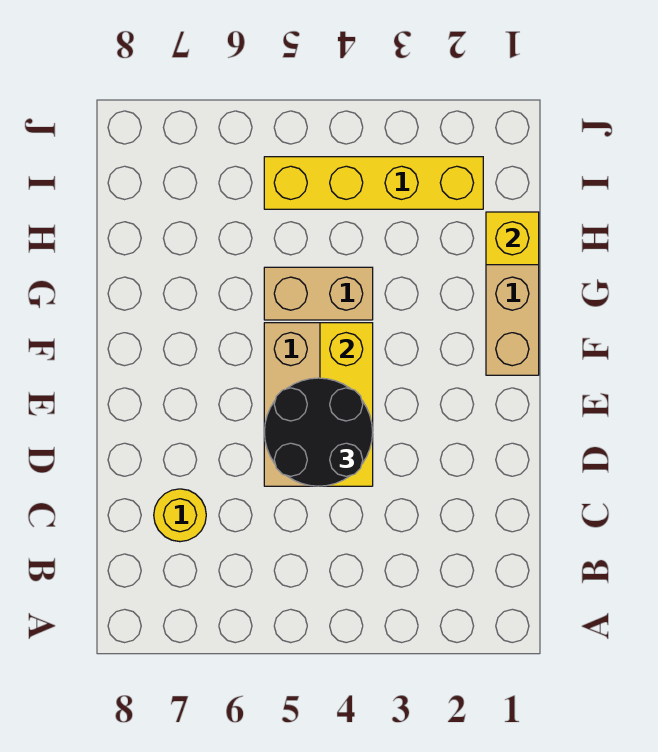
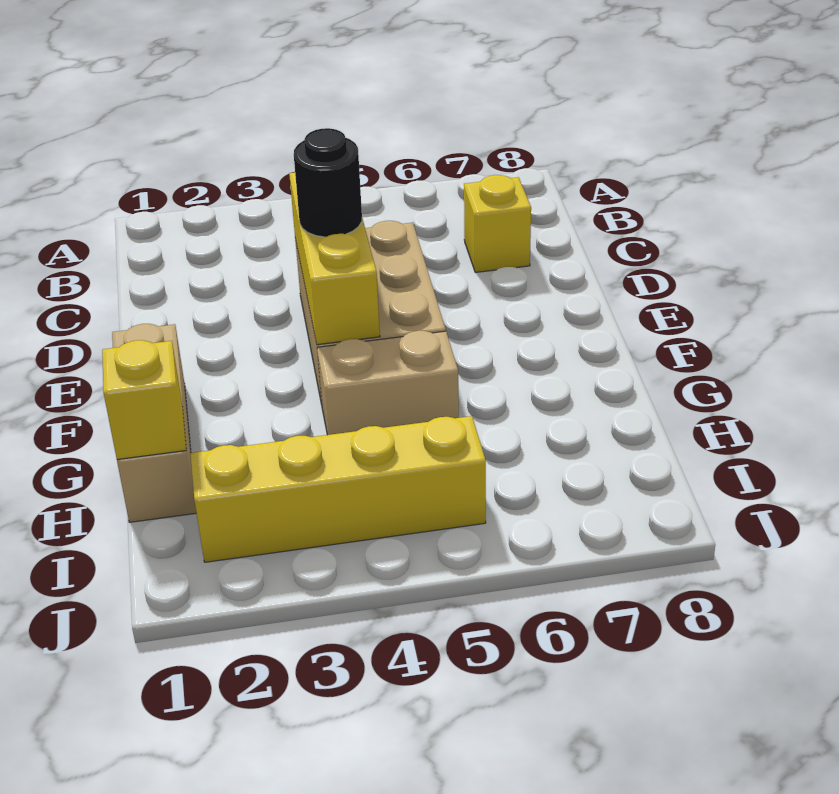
yellow round brick C7 level 1 -> yellow brick C7 level 1
black round brick D4:E5 level 3 -> black round brick E4 level 3

